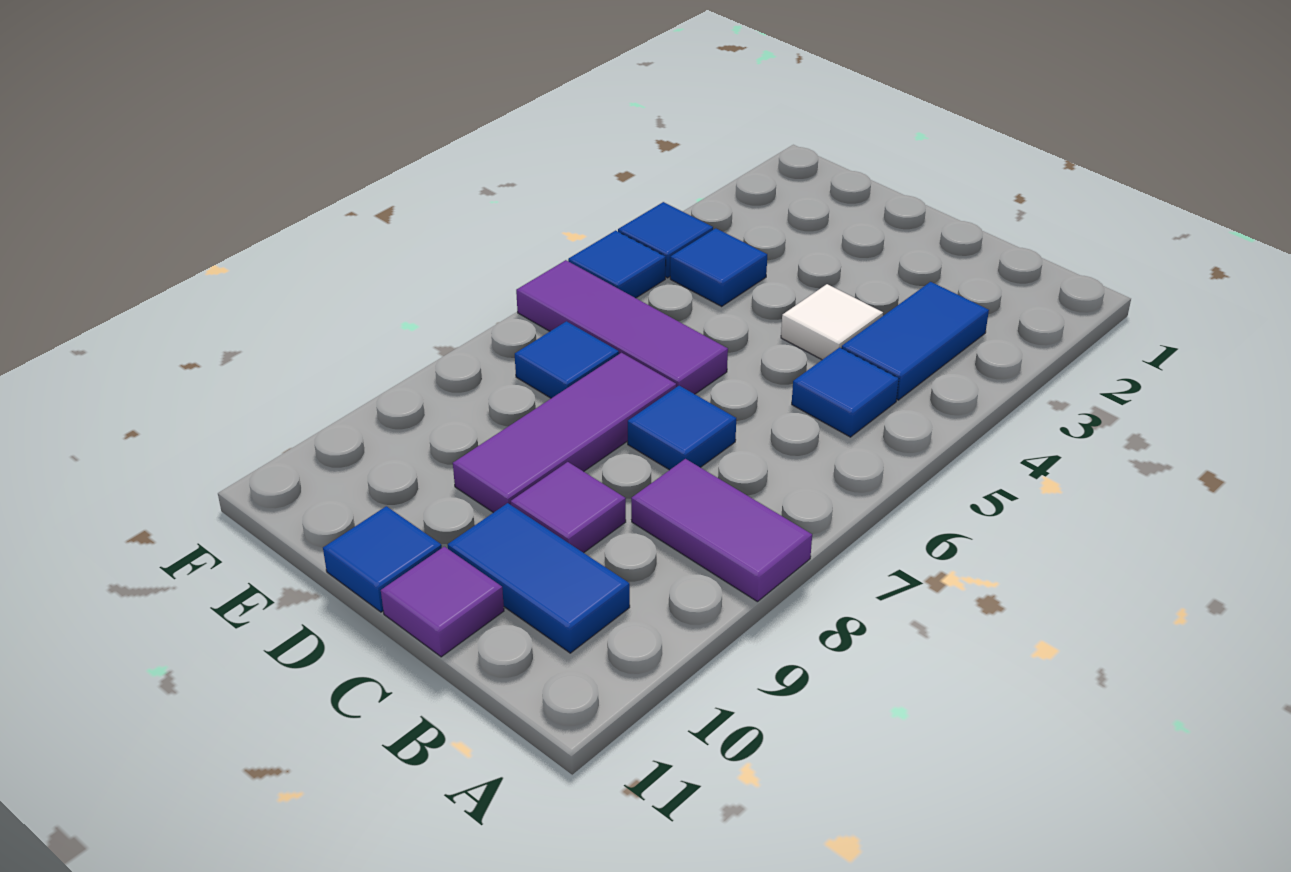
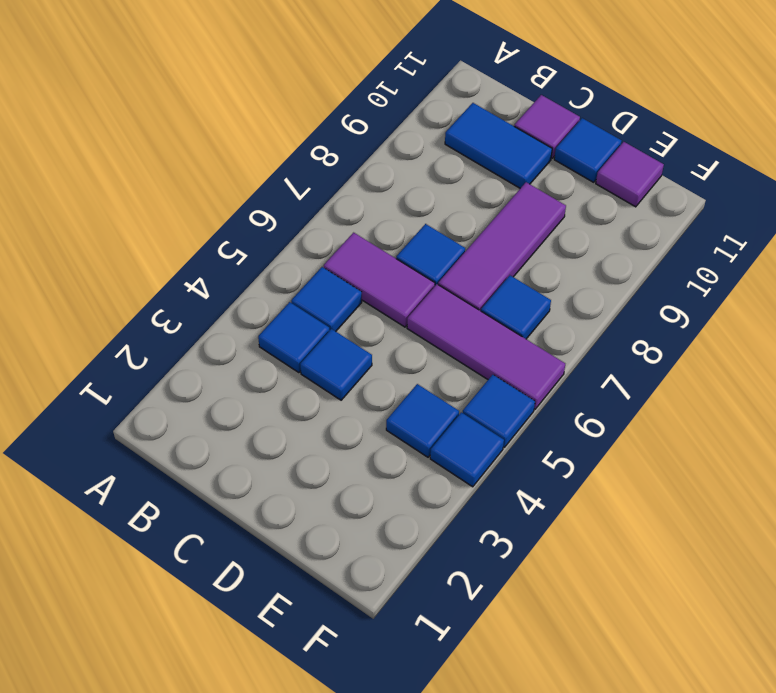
purple tile A8:B8 level 1 -> purple tile B6:C6 level 1
blue tile B3:B4 level 1 -> blue tile B4 level 1
white tile C4 level 1 -> blue tile C4 level 1
purple tile C9 level 1 -> purple tile E11 level 1

